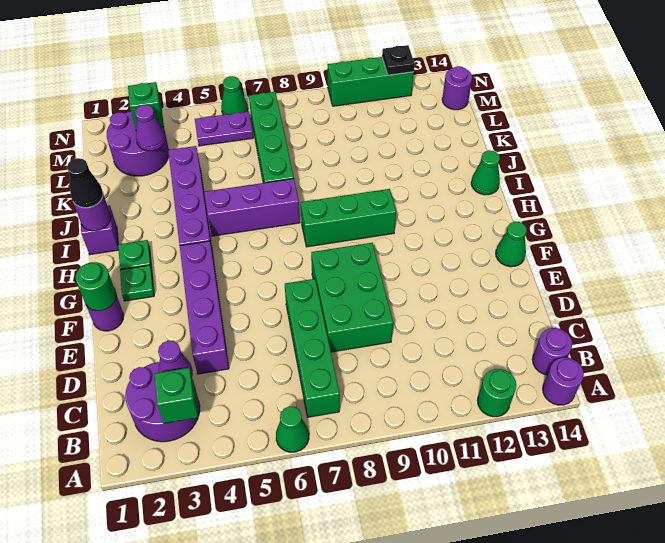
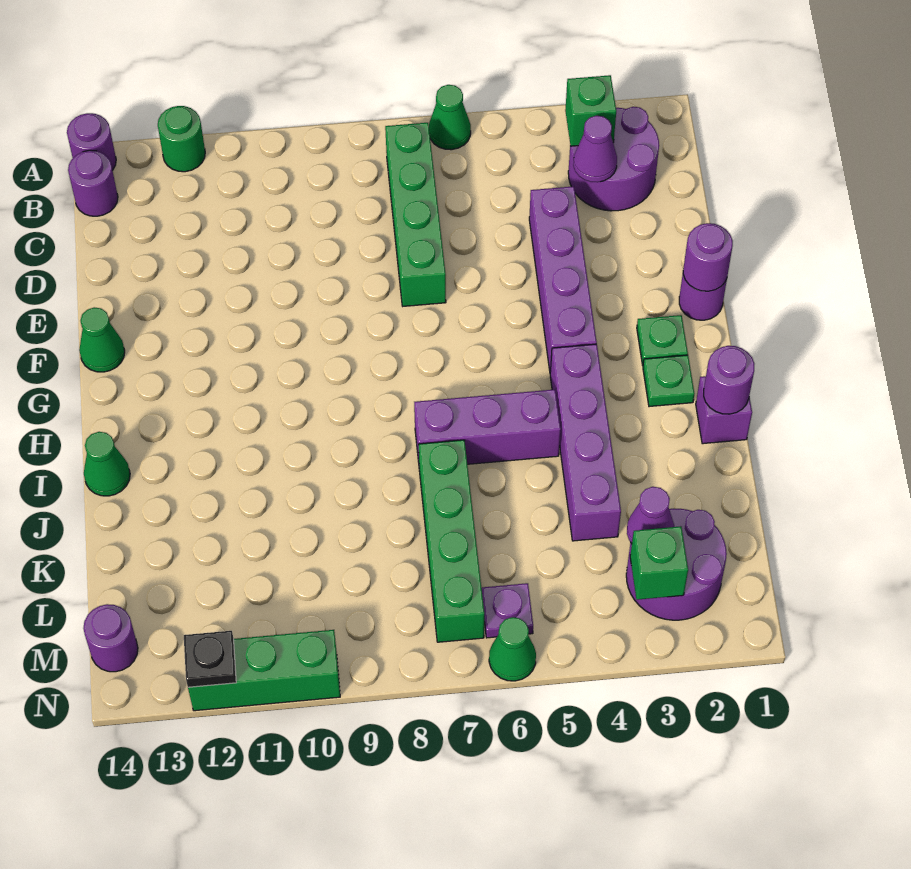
green brick D8:F9 level 1 -> none
green round brick F1 level 2 -> purple round brick F1 level 2
green brick H8:H10 level 1 -> none
black cone I1 level 3 -> none
purple plate M5:M6 level 1 -> purple plate M6 level 1

